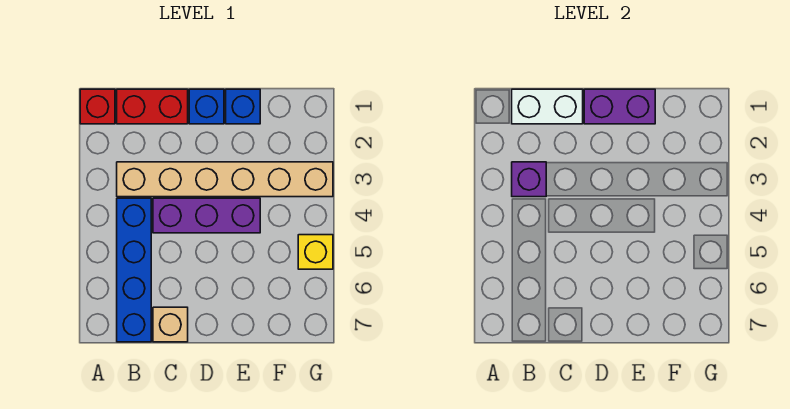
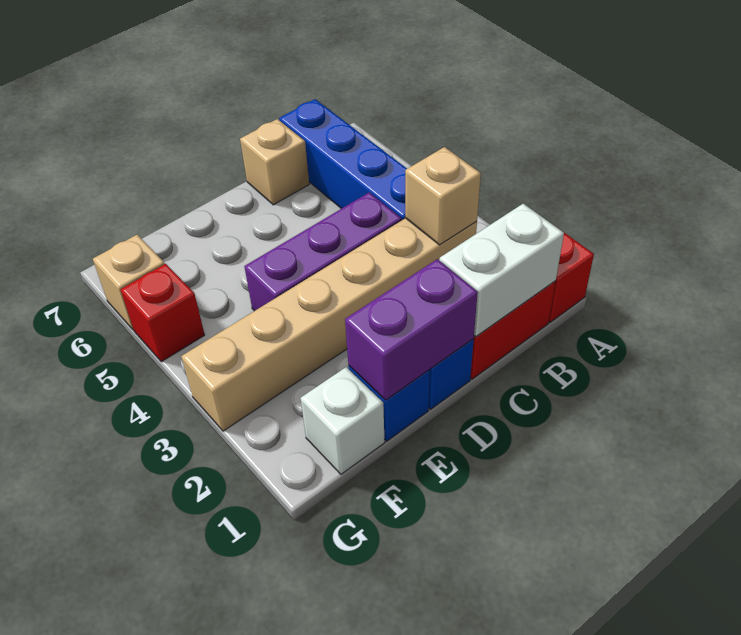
purple brick B3 level 2 -> tan brick B3 level 2
none -> white brick F1 level 1
yellow brick G5 level 1 -> red brick G5 level 1
none -> tan brick G6 level 1

